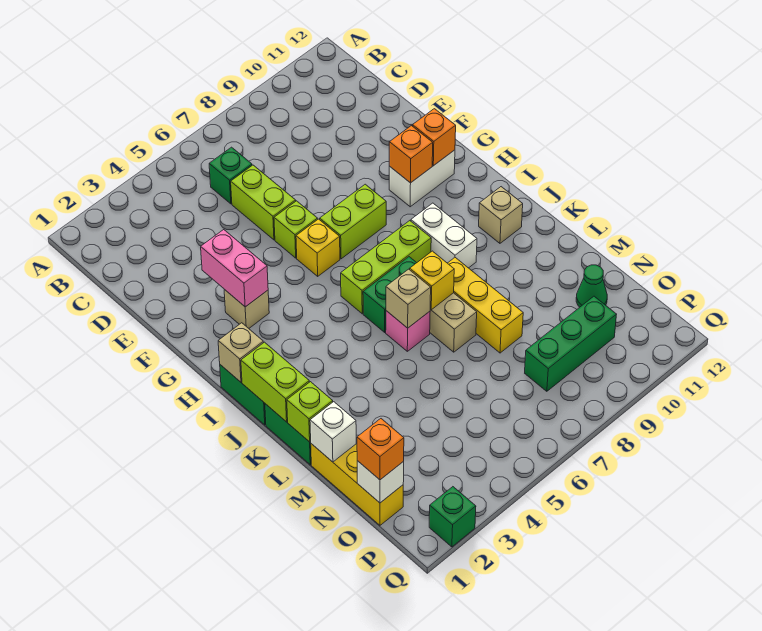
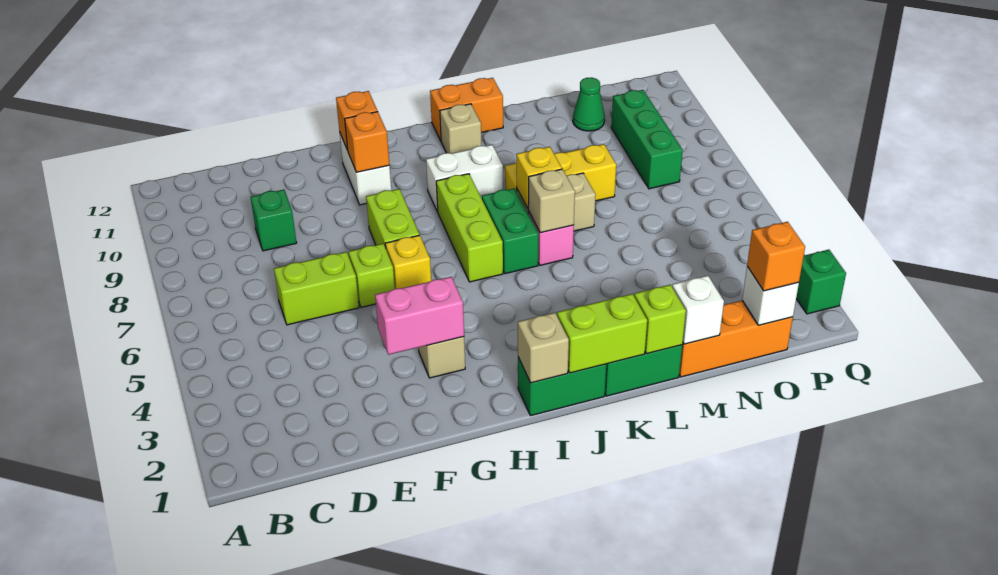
green brick C6 level 1 -> green brick D9 level 1
none -> orange brick J12:K12 level 1
yellow brick M1:O1 level 1 -> orange brick M1:O1 level 1

